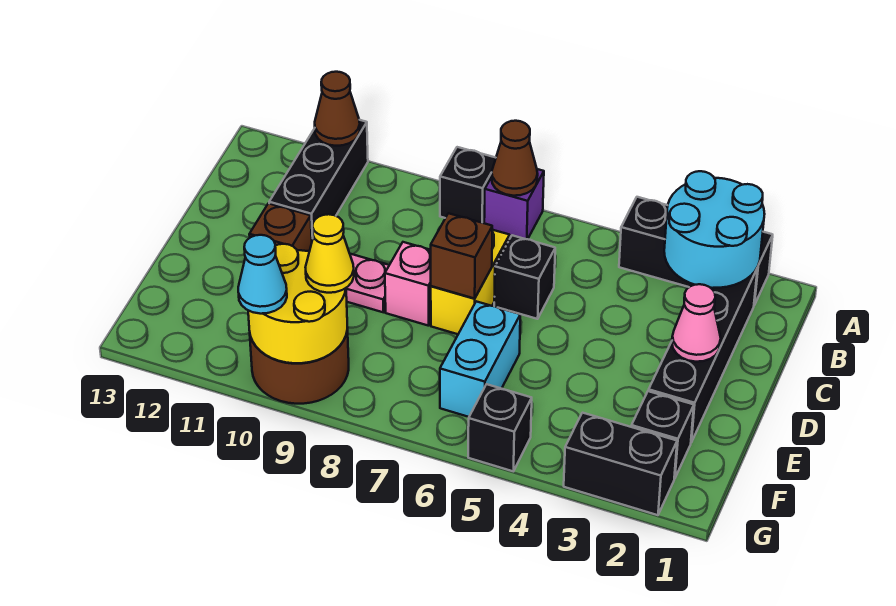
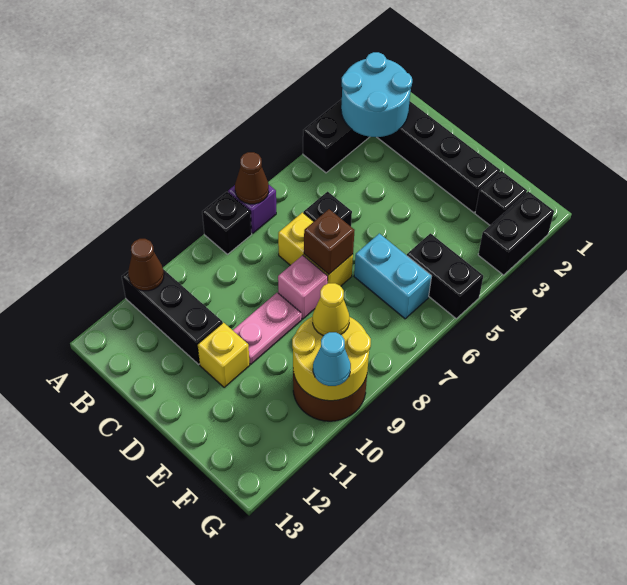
pink cone D2 level 2 -> none
brown brick D11 level 1 -> yellow brick D11 level 1
black brick G5 level 1 -> black brick F5:G5 level 1

